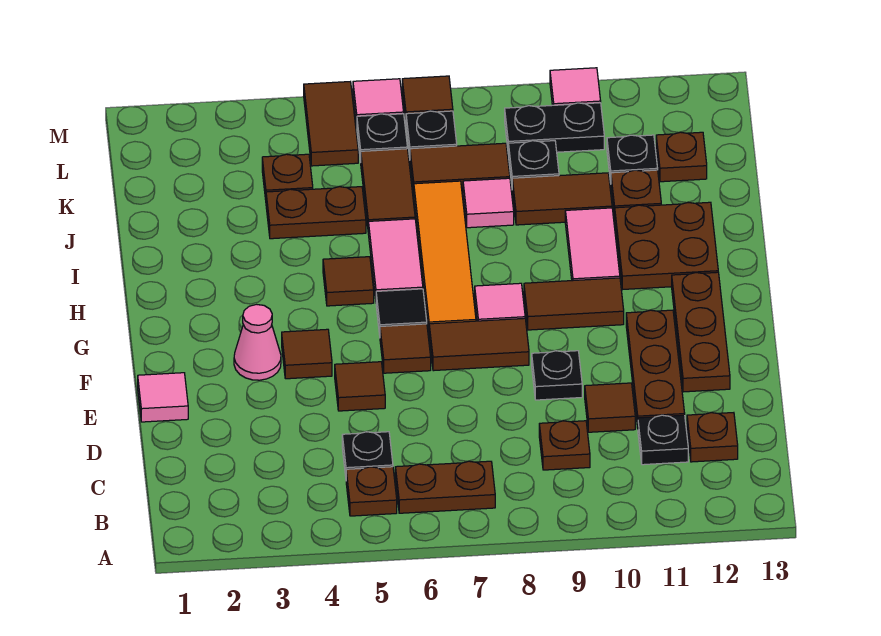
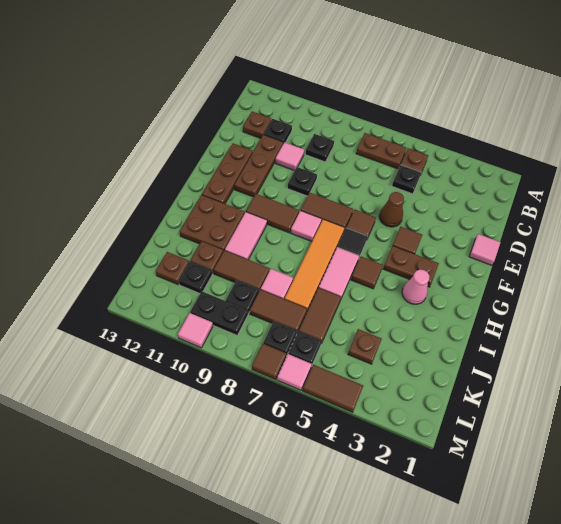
brown plate C9 level 1 -> black plate C9 level 1
brown tile D10 level 1 -> pink tile D10 level 1
brown tile E5 level 1 -> brown cone E5 level 1
pink cone F3 level 1 -> pink cone H3 level 1
brown plate J4:J5 level 1 -> brown plate G3:G4 level 1
brown tile L5:M5 level 1 -> brown tile M4:M5 level 1

